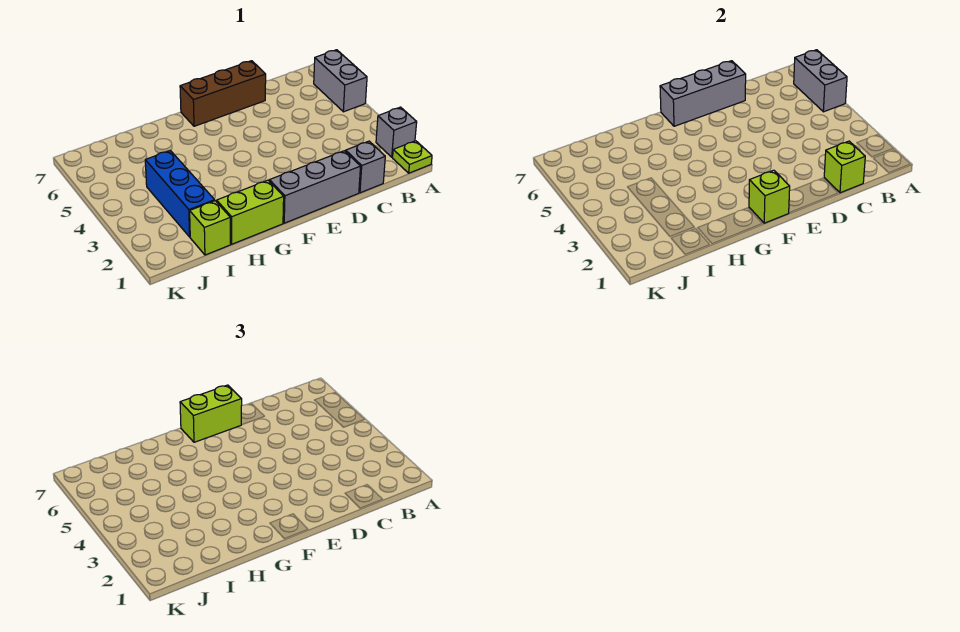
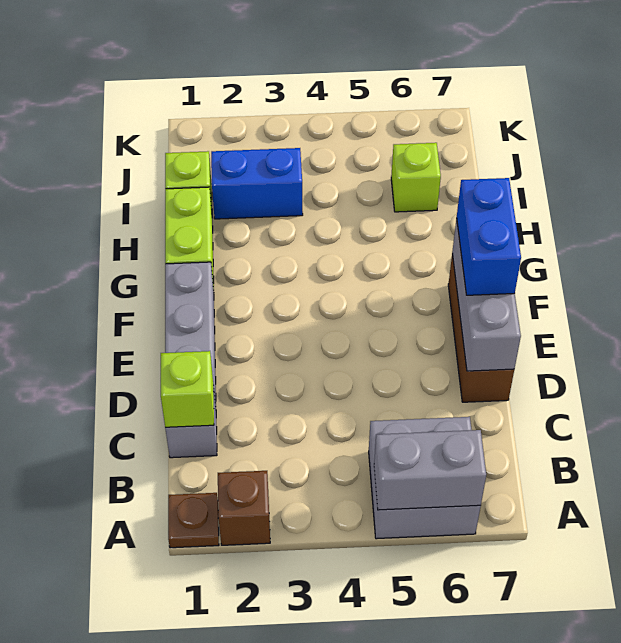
lime plate A1 level 1 -> brown plate A1 level 1
grey brick A2 level 1 -> brown brick A2 level 1
grey brick A5:A6 level 1 -> grey brick A5:B6 level 1
lime brick E7:F7 level 3 -> blue brick E7:F7 level 3
lime brick F1 level 2 -> lime brick I6 level 1
blue brick I2:I4 level 1 -> blue brick I2:I3 level 1

